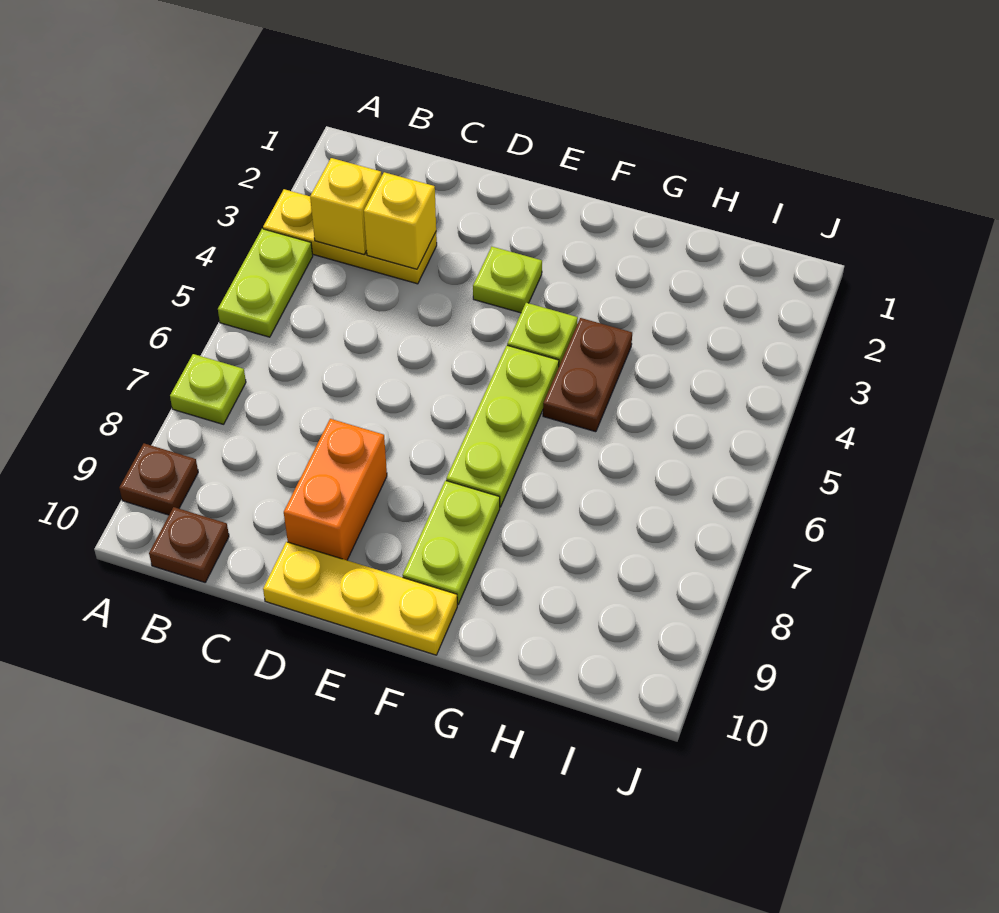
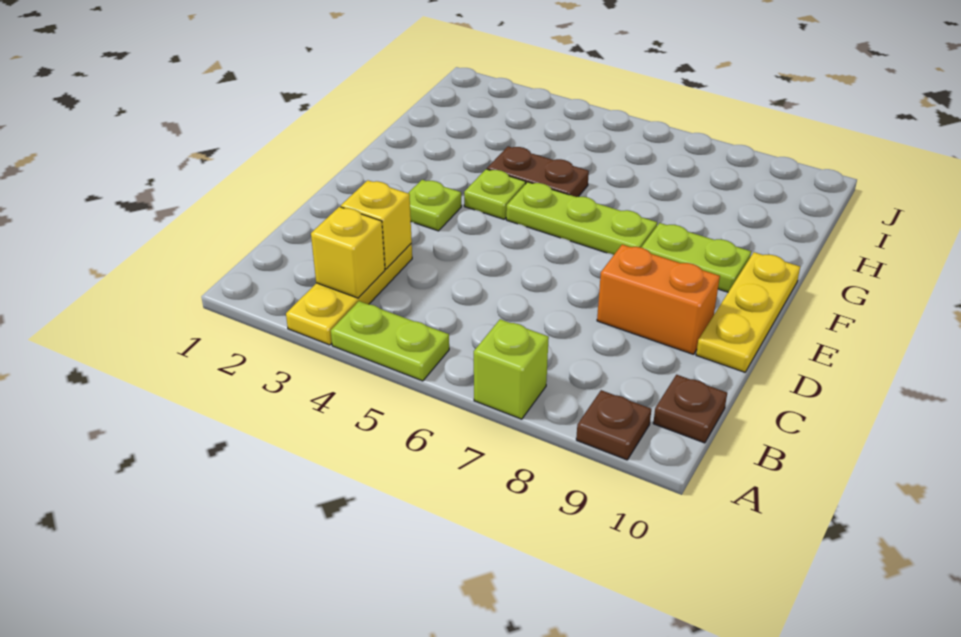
lime plate A7 level 1 -> lime brick A7 level 1

